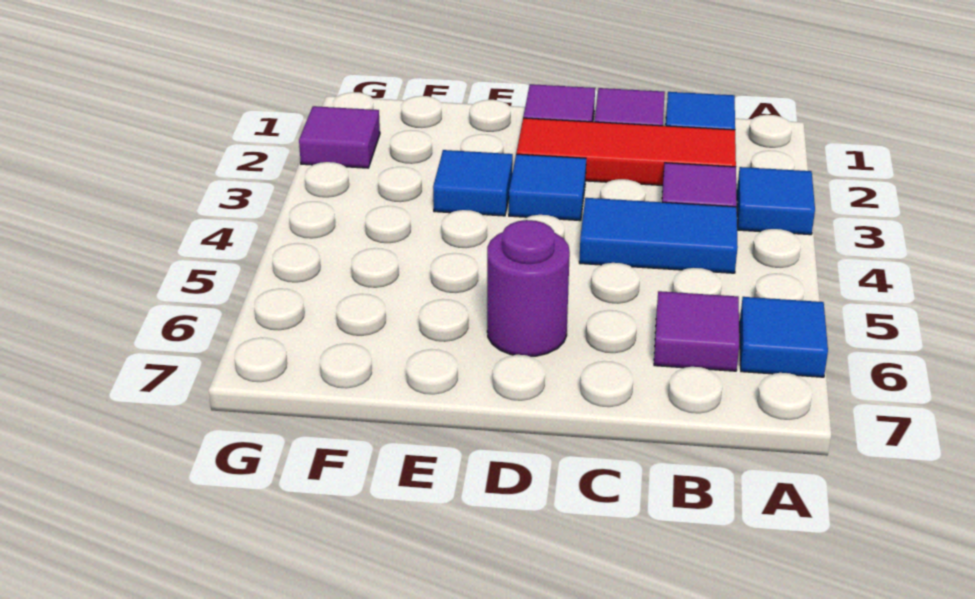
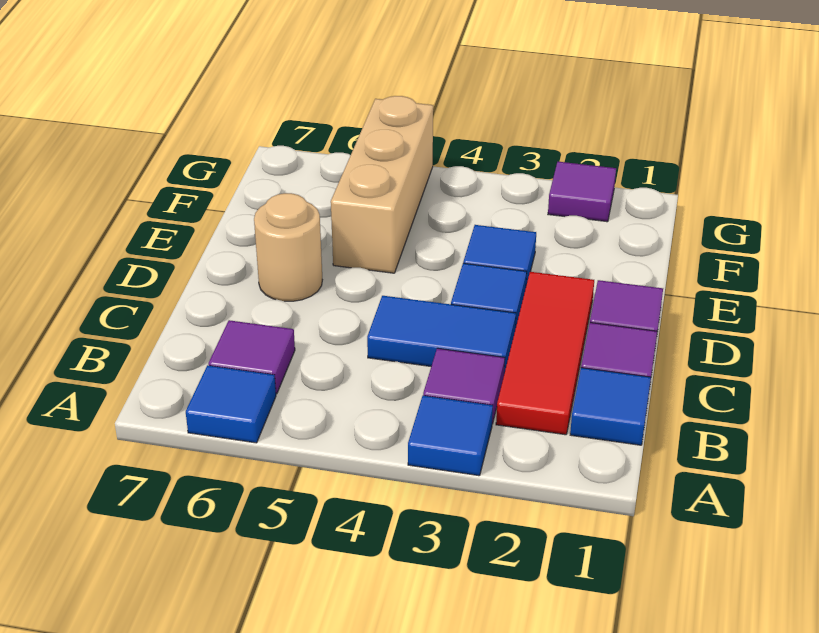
blue tile B4:C4 level 1 -> blue tile C3:C4 level 1
purple round brick D6 level 1 -> tan round brick D6 level 1
none -> tan brick E5:G5 level 1

